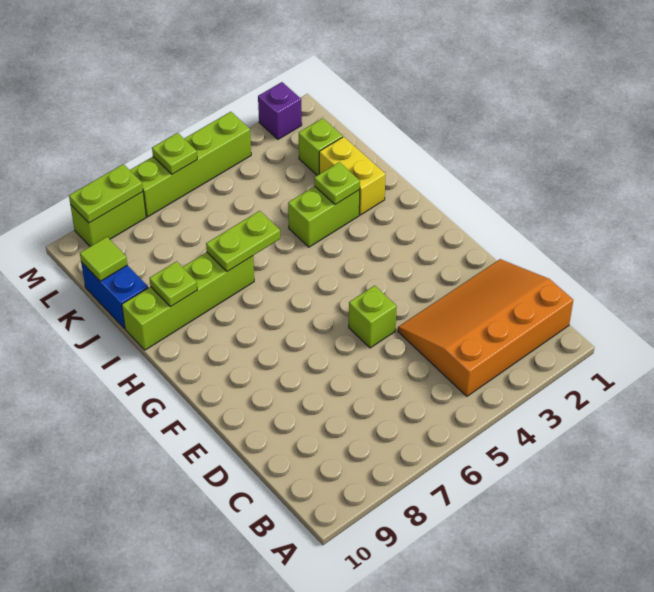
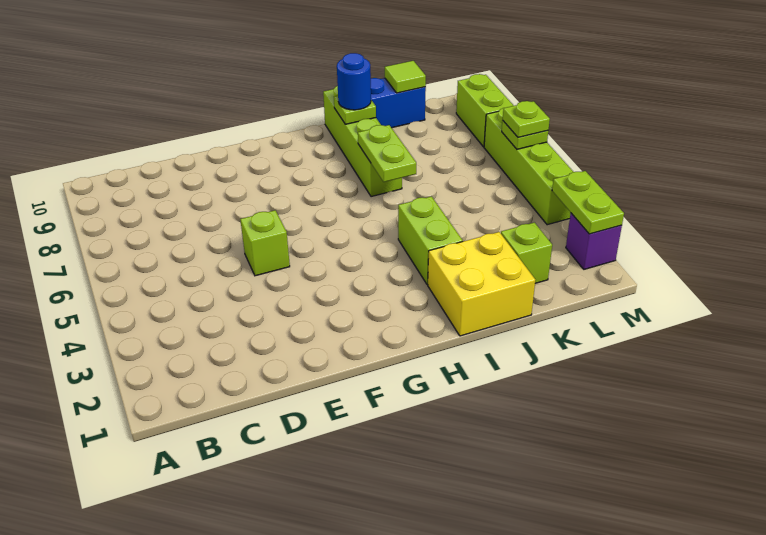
orange slope B1:D4 level 1 top B -> none
yellow brick I2:J2 level 1 -> yellow brick I1:J2 level 1
lime plate I3 level 2 -> lime plate M6 level 3
none -> blue round brick I9 level 3
lime plate M8:M9 level 2 -> lime plate M2:M3 level 2

